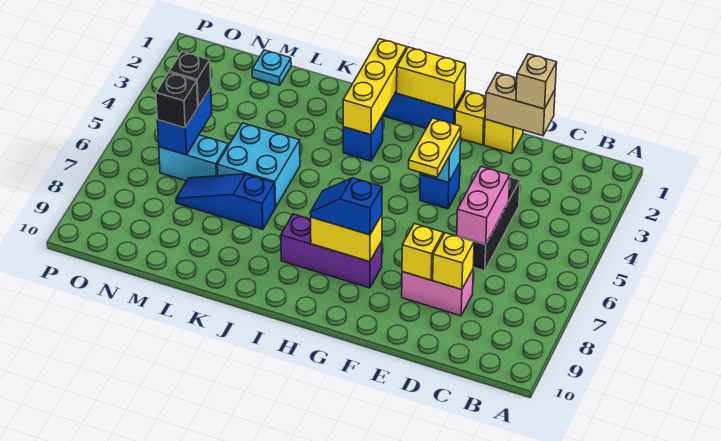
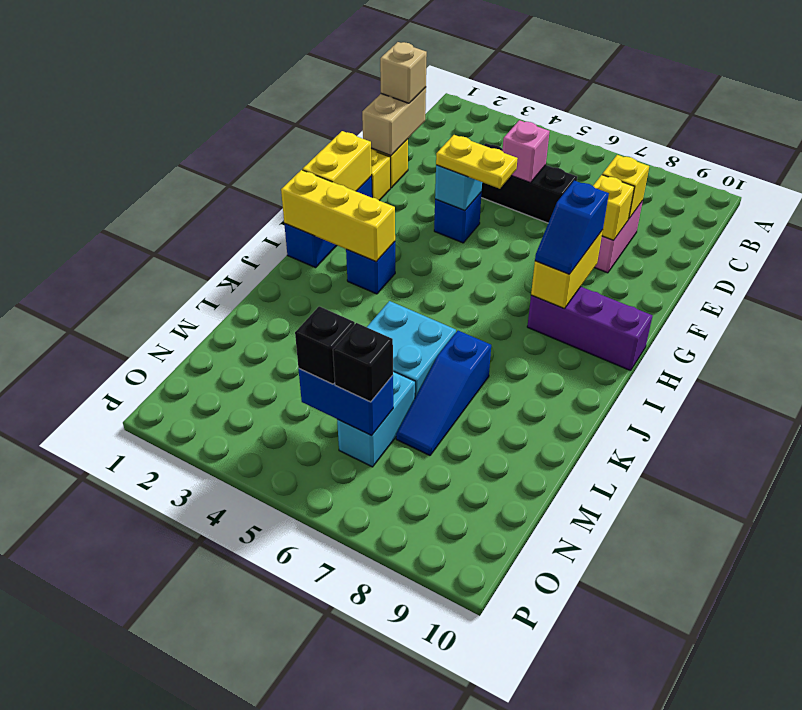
pink brick D5:D6 level 2 -> pink brick D5 level 2
purple brick G8:I8 level 1 -> purple brick H8:H10 level 1
cyan plate M1 level 1 -> none

